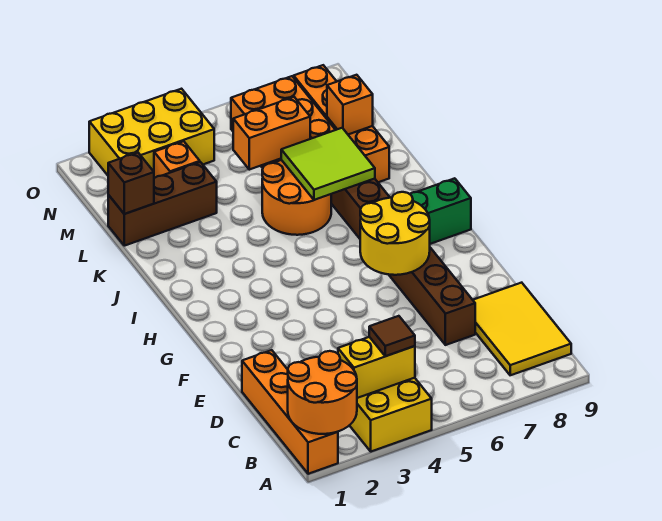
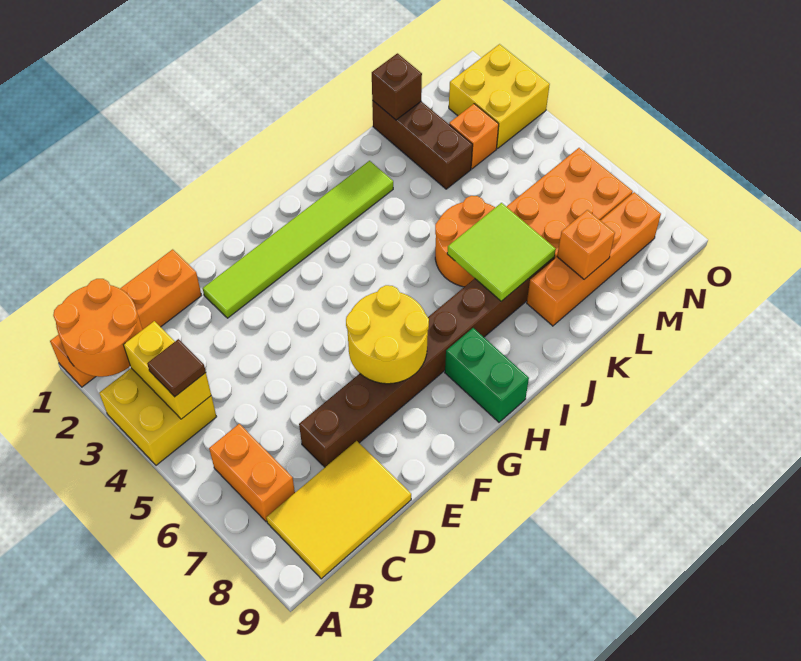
none -> lime tile E2:J2 level 1
orange brick L5:L6 level 2 -> orange brick B6:B7 level 1
yellow brick N2:O4 level 1 -> yellow brick N2:O3 level 1

